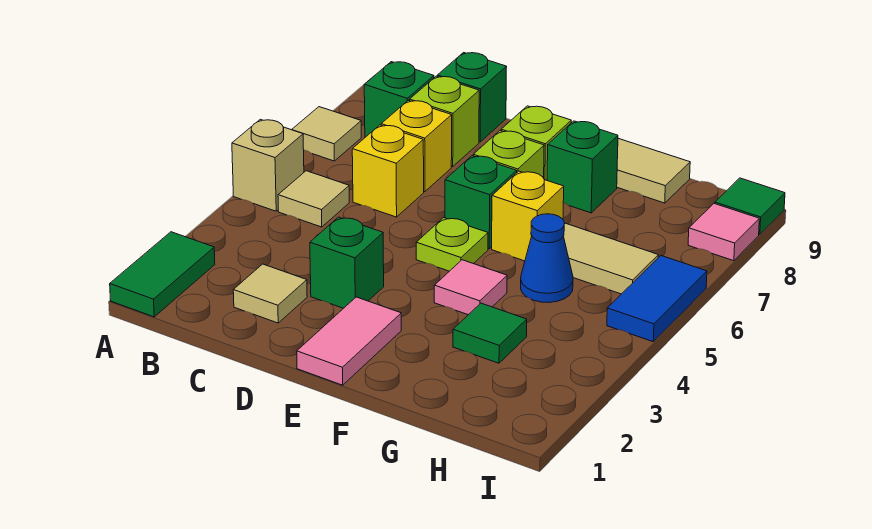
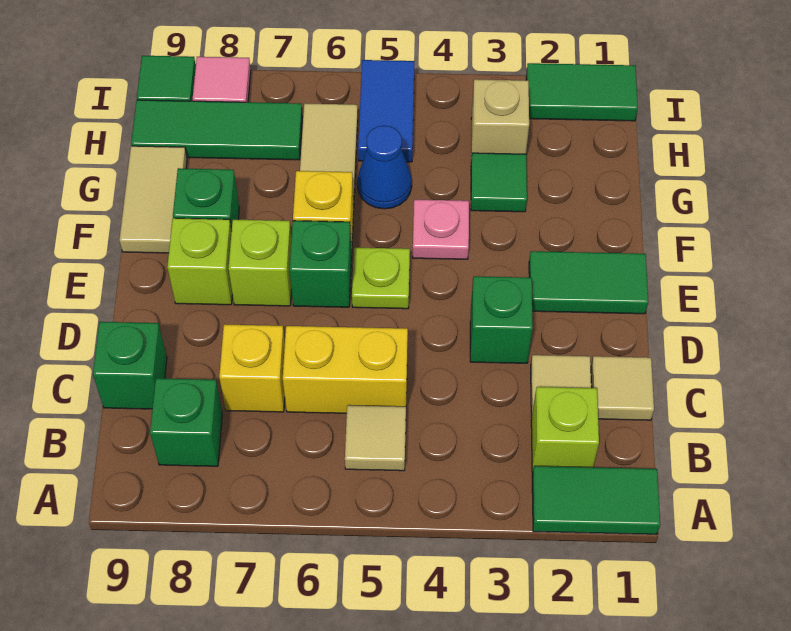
tan brick A5 level 1 -> tan brick H3 level 1
tan tile A7 level 1 -> tan tile C1 level 1
yellow brick C6 level 1 -> yellow brick C5:C6 level 1
lime brick C8 level 1 -> lime brick B2 level 1
pink tile E1:E2 level 1 -> green tile E1:E2 level 1
pink tile F4 level 1 -> pink plate F4 level 1
none -> green tile H7:H9 level 1
none -> green tile I1:I2 level 1
blue tile I5:I6 level 1 -> blue tile H5:I5 level 1

